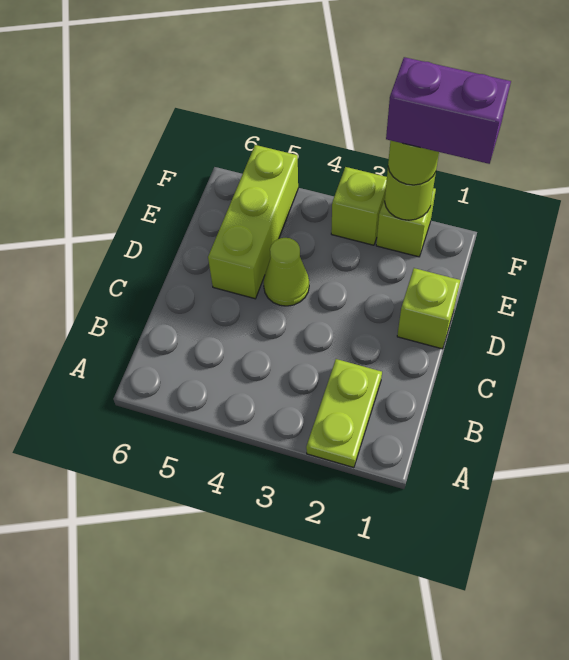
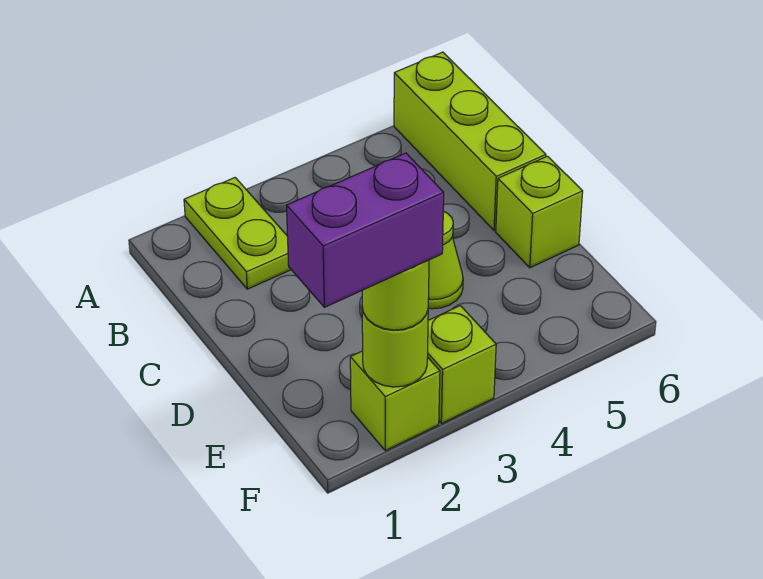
lime brick D1 level 1 -> lime brick D6 level 1
lime brick D5:F5 level 1 -> lime brick A6:C6 level 1

